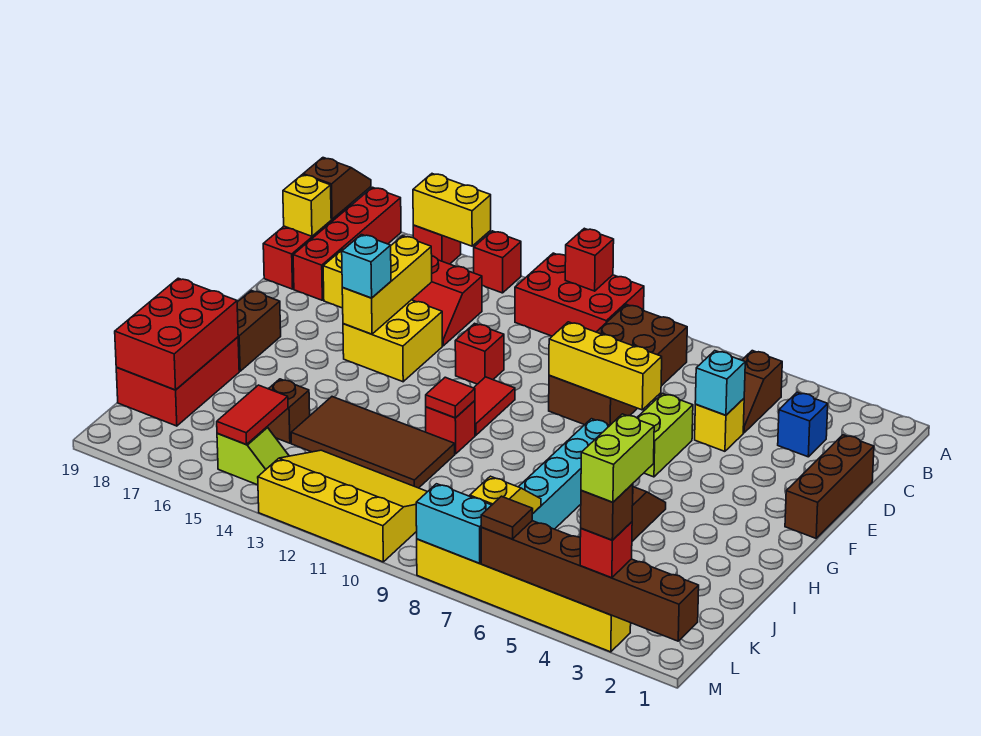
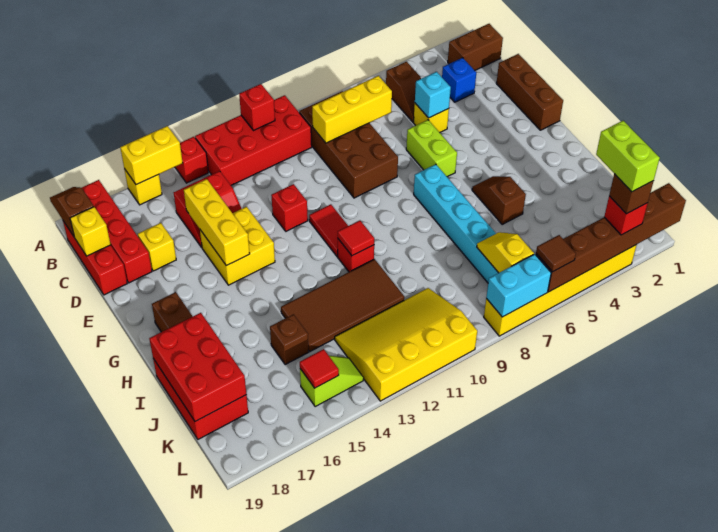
red brick A10:B12 level 1 -> red brick A10:B13 level 1
red brick A16 level 1 -> yellow brick A16 level 1
none -> brown brick B1:B2 level 1
yellow brick E7:E9 level 2 -> yellow brick C7:C9 level 2
cyan brick F15 level 3 -> none
red tile K15:L15 level 2 -> red tile L15 level 2

